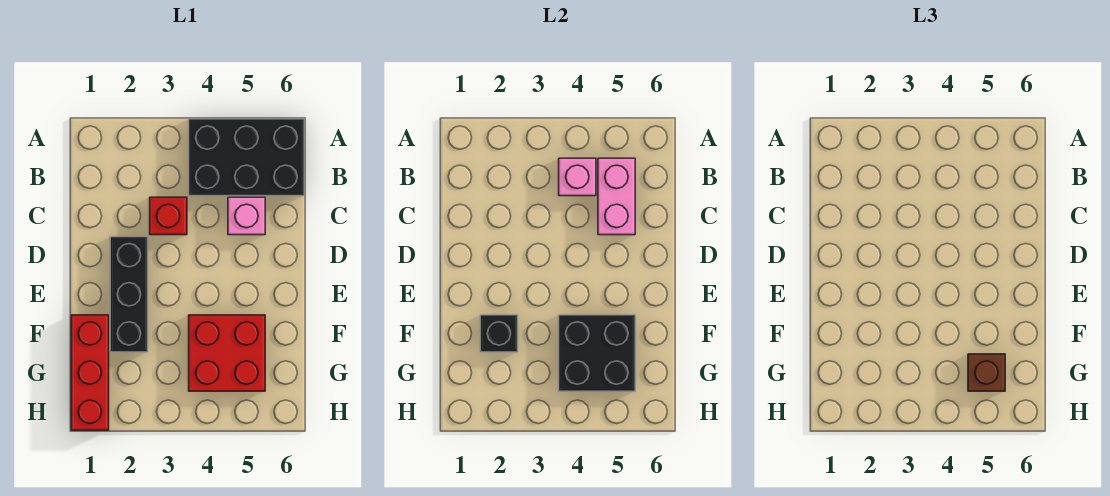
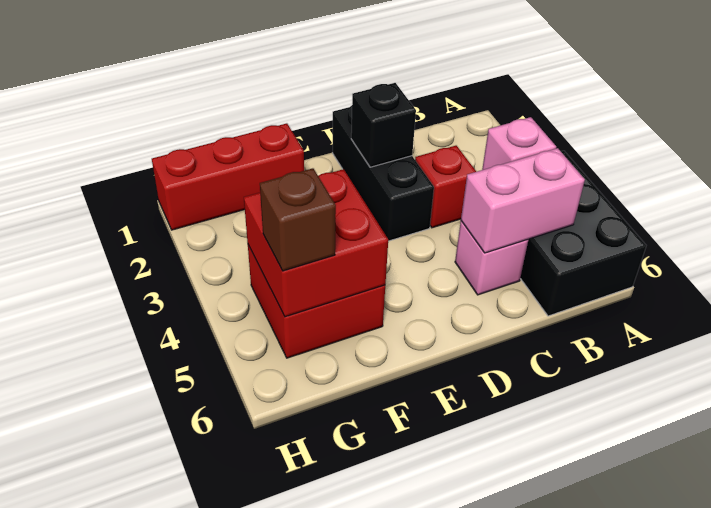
black brick D2:F2 level 1 -> black brick D1:D3 level 1
black brick F2 level 2 -> black brick D2 level 2
black brick F4:G5 level 2 -> red brick F4:G5 level 2

